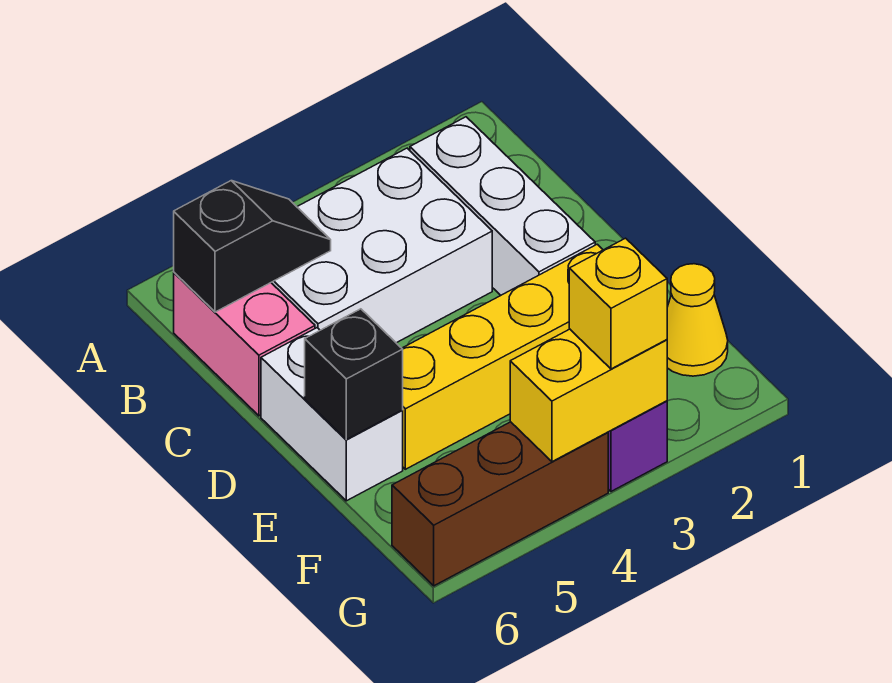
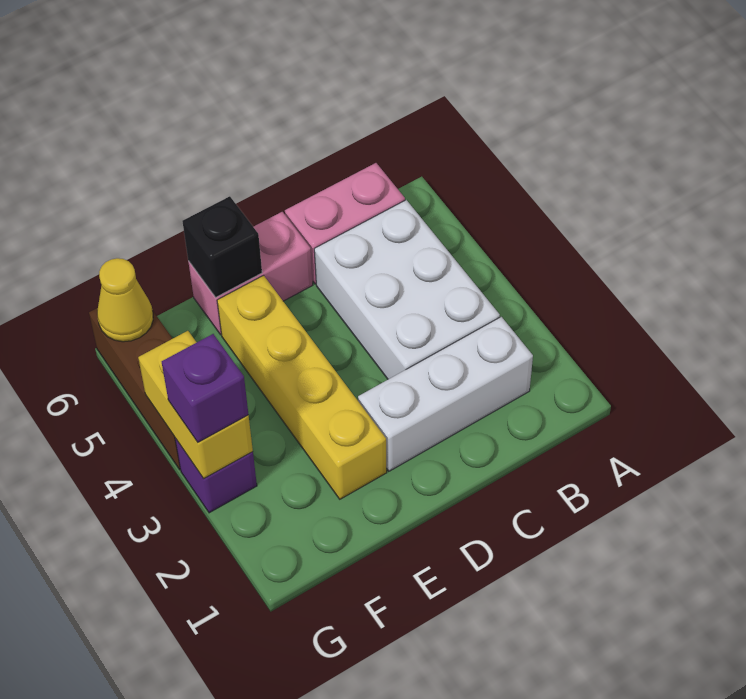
black slope B5:B6 level 2 top 6 -> none
white brick D6:E6 level 1 -> pink brick D6:E6 level 1
yellow cone F1 level 1 -> yellow cone G6 level 2
yellow brick G3 level 3 -> purple brick G3 level 3

